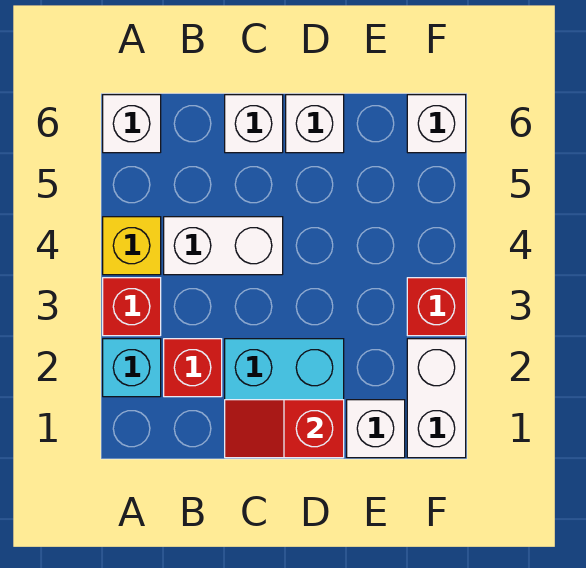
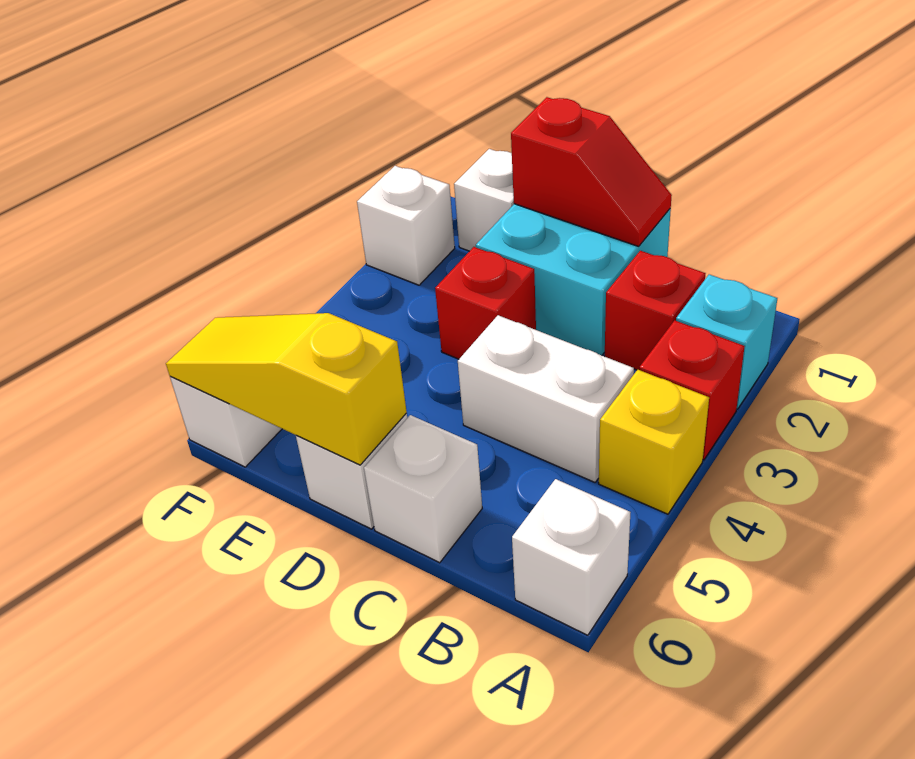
none -> yellow slope D6:F6 level 2 top D
white brick F1:F2 level 1 -> white brick F2 level 1
red brick F3 level 1 -> red brick D3 level 1

